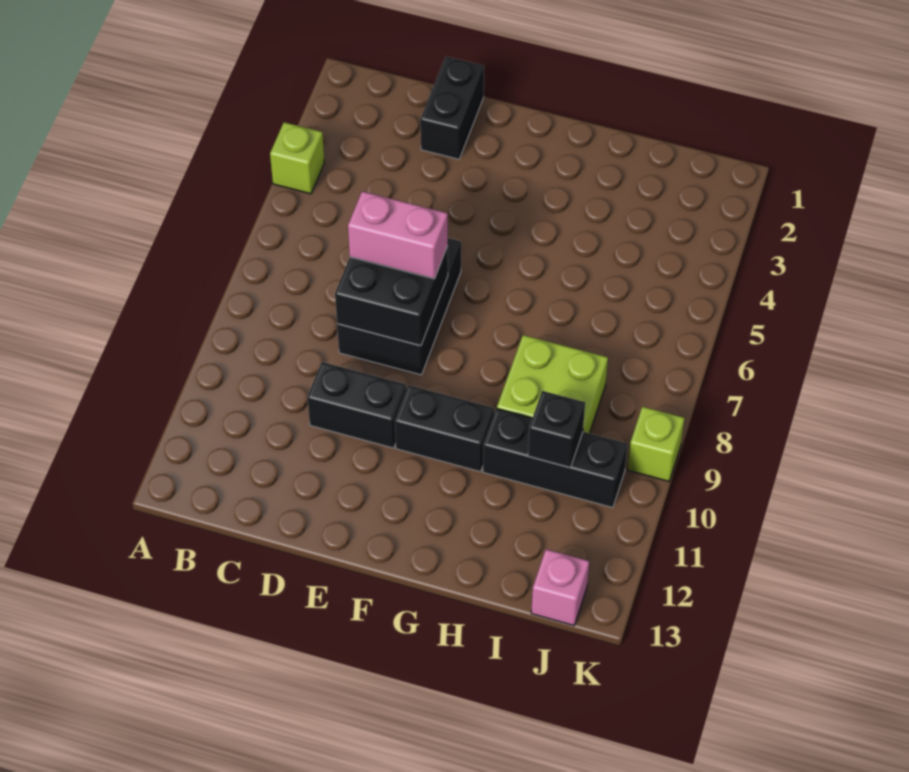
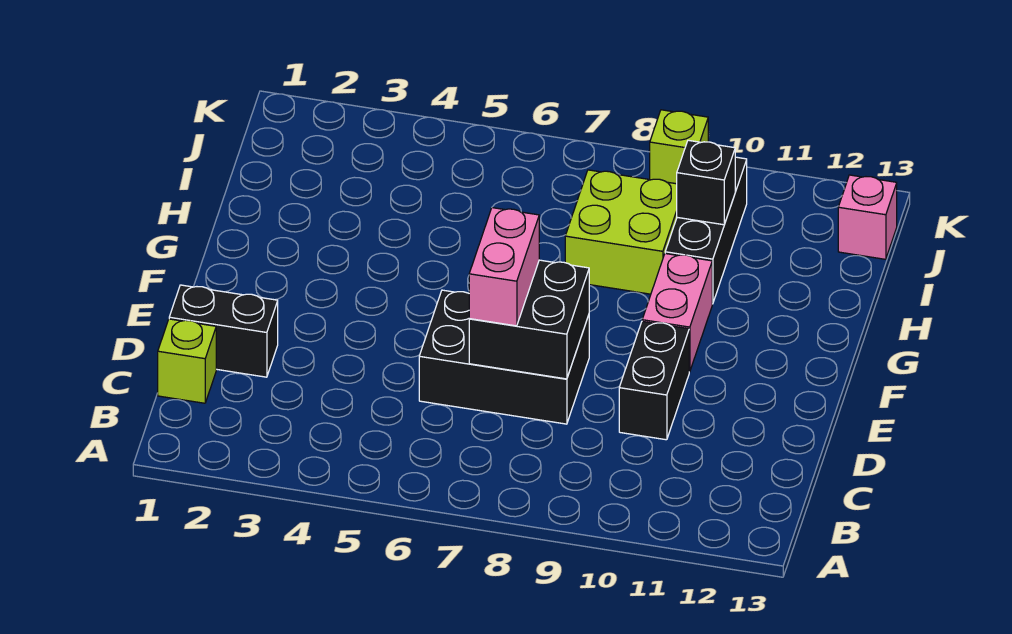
lime brick A4 level 1 -> lime brick C1 level 1
black brick F10:G10 level 1 -> pink brick F10:G10 level 1

